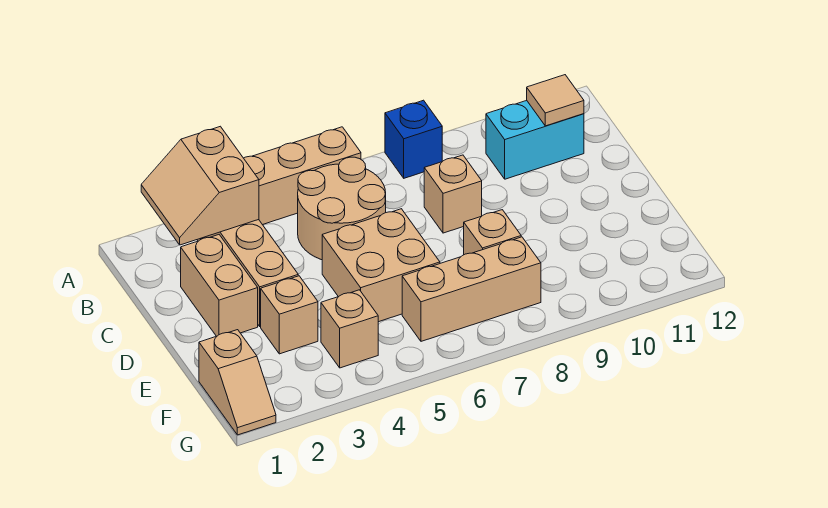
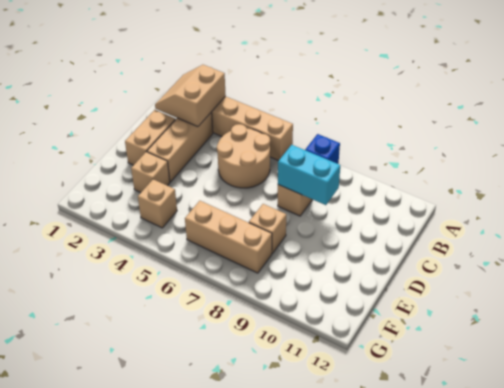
cyan brick B10:B11 level 1 -> cyan brick C8:C9 level 2
tan tile B11 level 2 -> none
tan brick D5:E6 level 1 -> none
tan slope F1:G1 level 1 top F -> none

